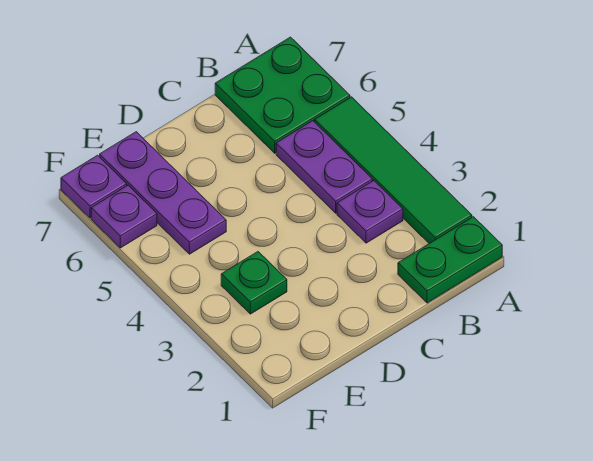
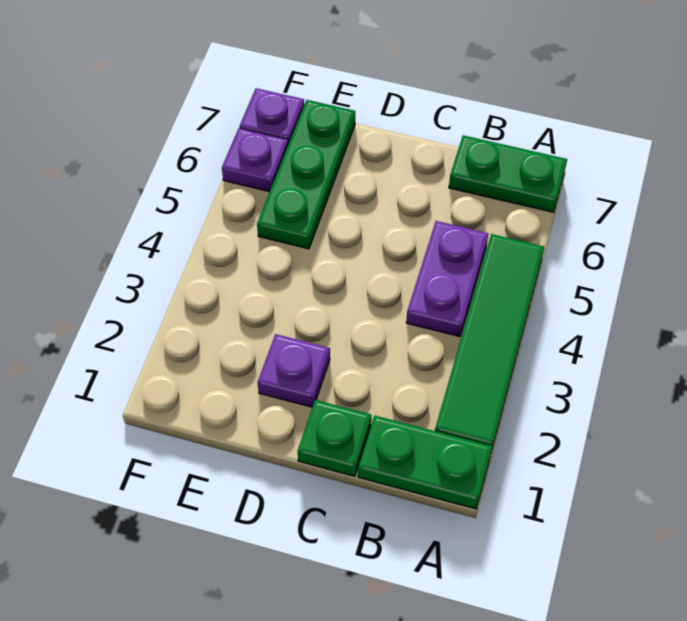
green plate A6:B7 level 1 -> green plate A7:B7 level 1
purple plate B3 level 1 -> purple plate D2 level 1
green plate E3 level 1 -> green plate C1 level 1
purple plate E5:E7 level 1 -> green plate E5:E7 level 1

